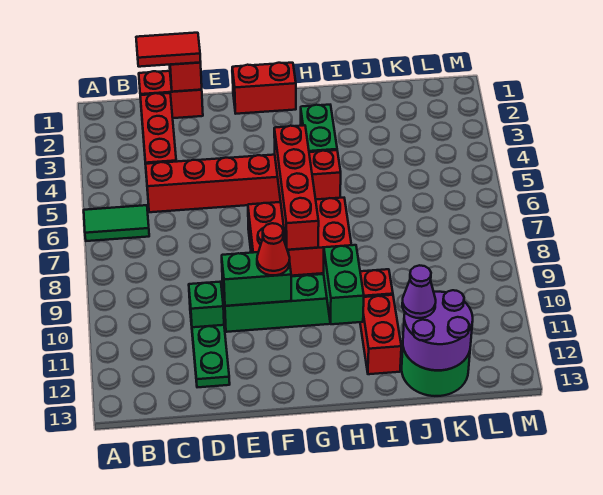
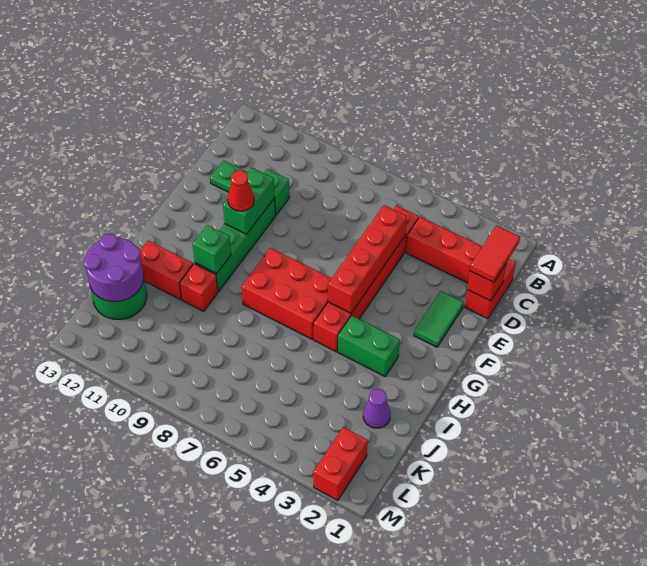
green tile A6:B6 level 1 -> green tile E2:F2 level 1
red brick F1:G1 level 1 -> red brick L2:M2 level 1
red brick F7:H8 level 1 -> red brick G6:H8 level 1
red brick G5:G8 level 2 -> red brick D5:G5 level 2
green brick H10:H11 level 2 -> green brick H10 level 2
purple cone J12 level 3 -> purple cone J2 level 1

